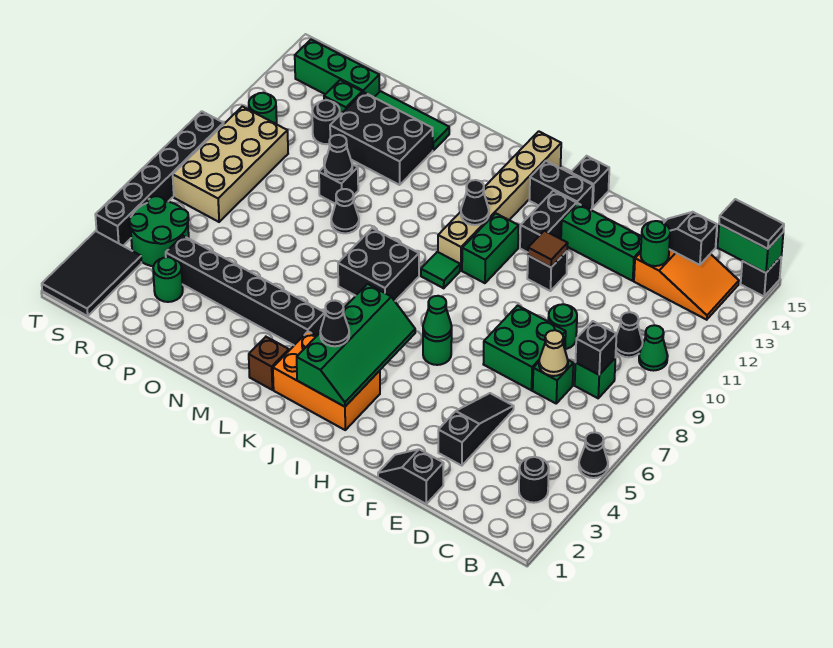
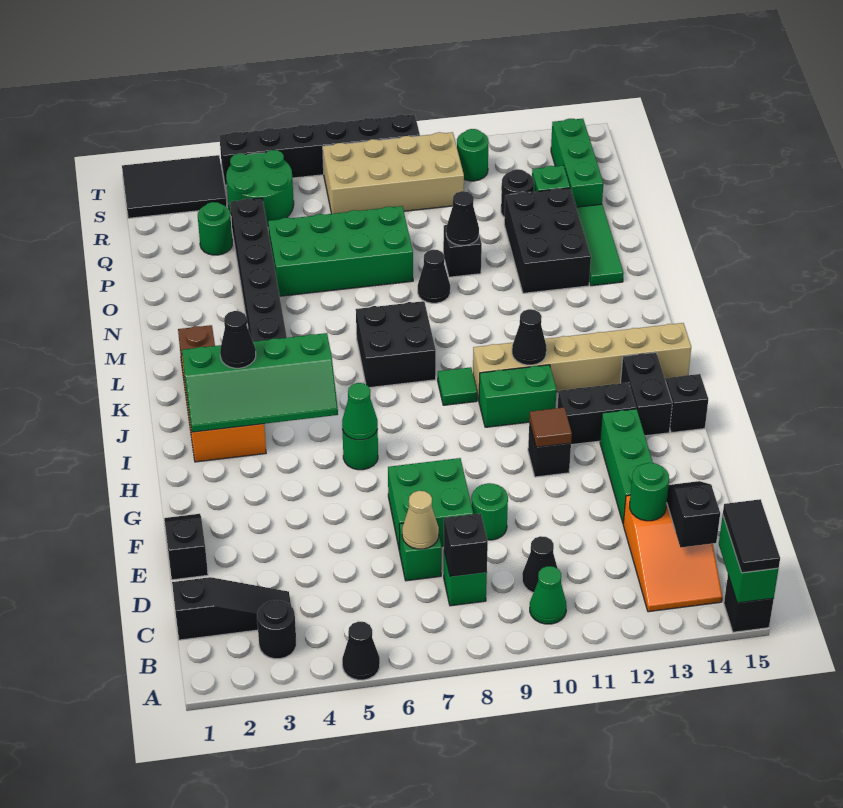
black slope E3:E5 level 1 top 3 -> black slope C1:C3 level 1 top 1
none -> green brick O5:P8 level 1

